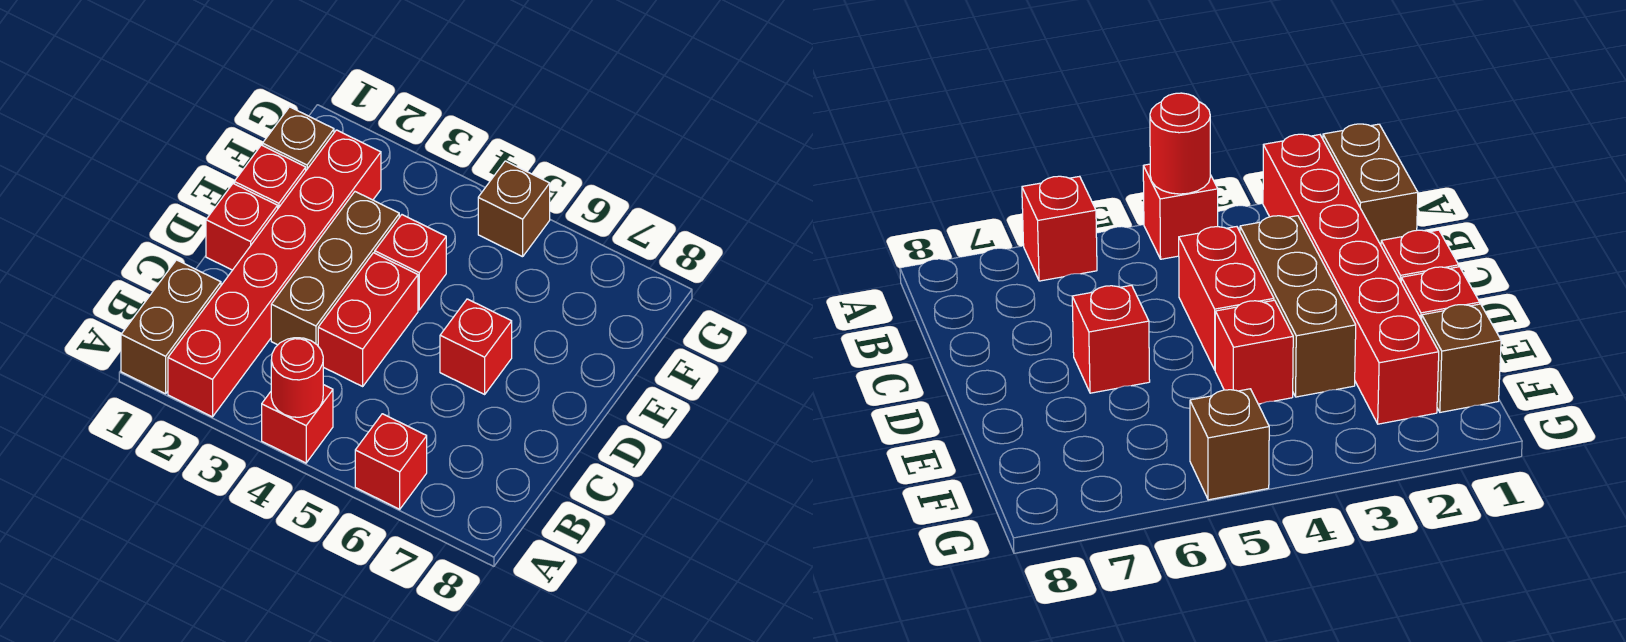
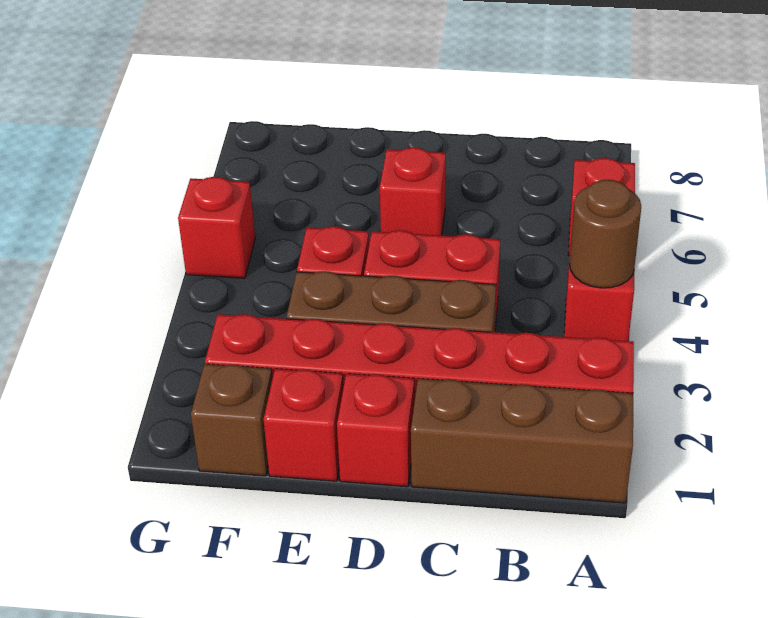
brown brick A1:B1 level 1 -> brown brick A1:C1 level 1
red round brick A4 level 2 -> brown round brick A4 level 2
brown brick G5 level 1 -> red brick G5 level 1

